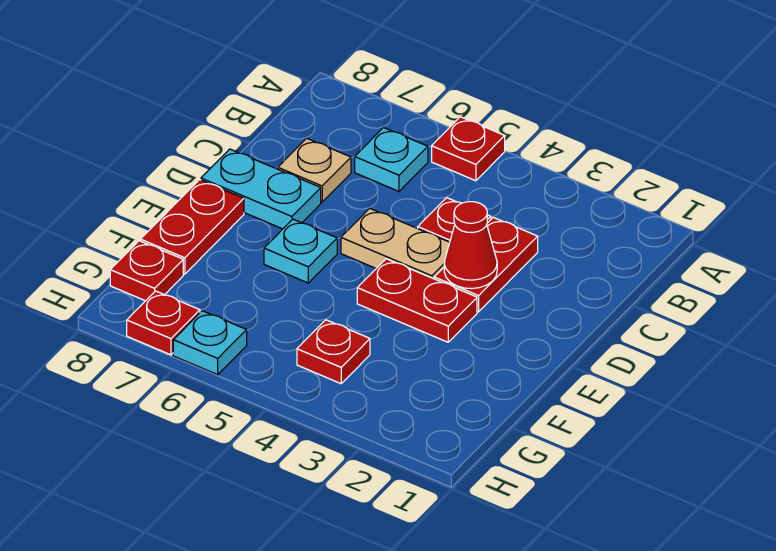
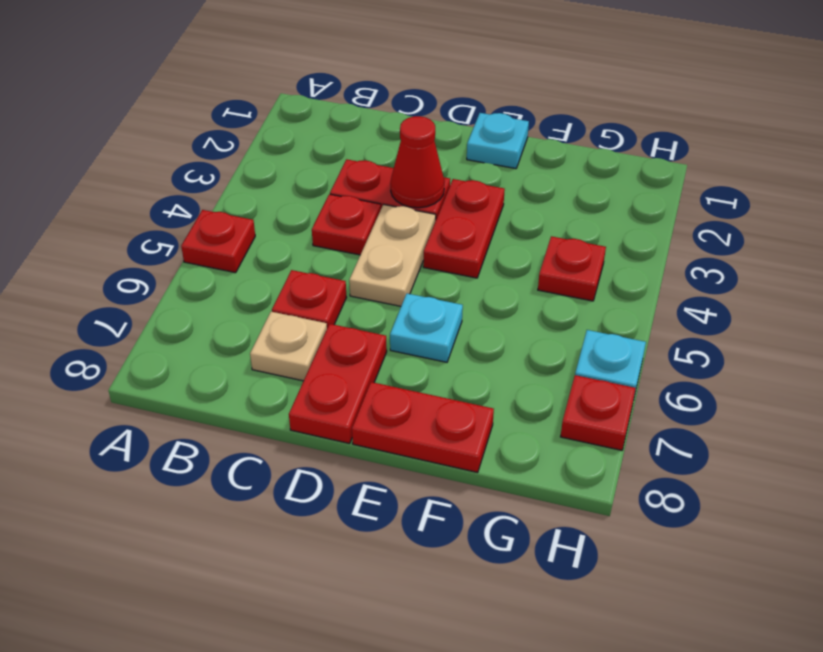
cyan plate B6 level 1 -> cyan plate E1 level 1
cyan plate D7:D8 level 1 -> red plate D7:D8 level 1
red plate G8 level 1 -> red plate C6 level 1

